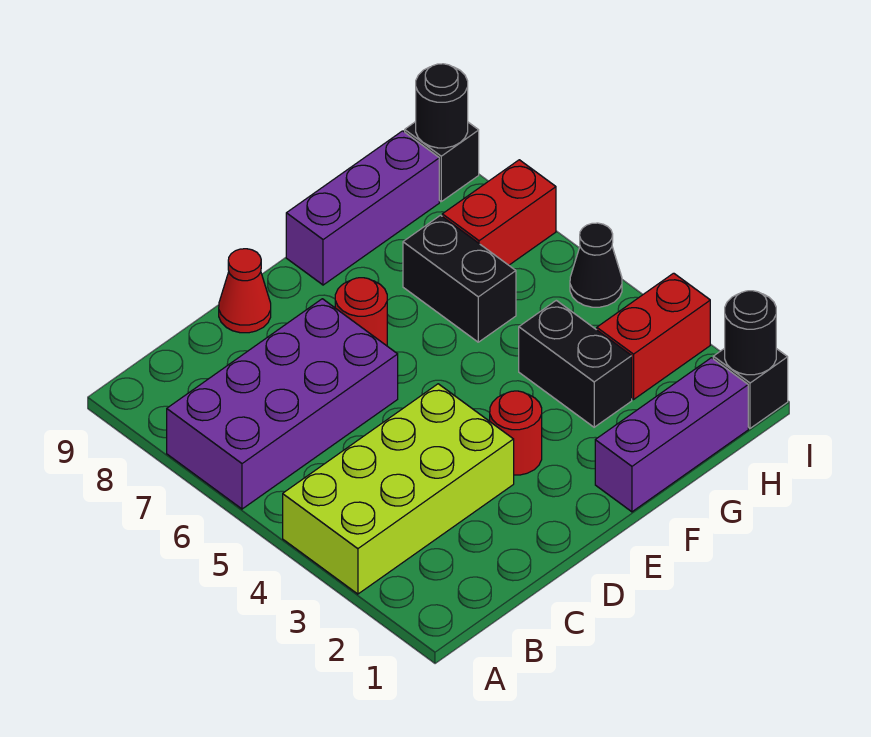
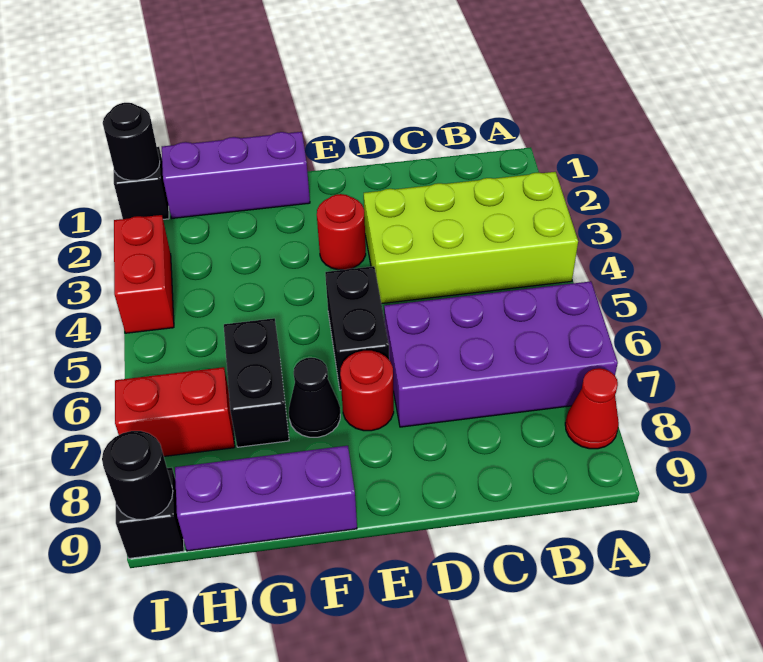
red cone D9 level 1 -> red cone A8 level 1
black brick G3:G4 level 1 -> black brick E5:E6 level 1
red brick H3:I3 level 1 -> red brick I3:I4 level 1
black cone I5 level 1 -> black cone F7 level 1

